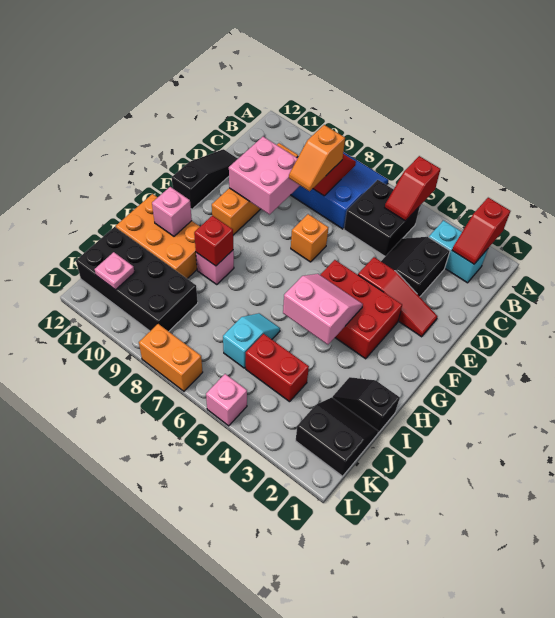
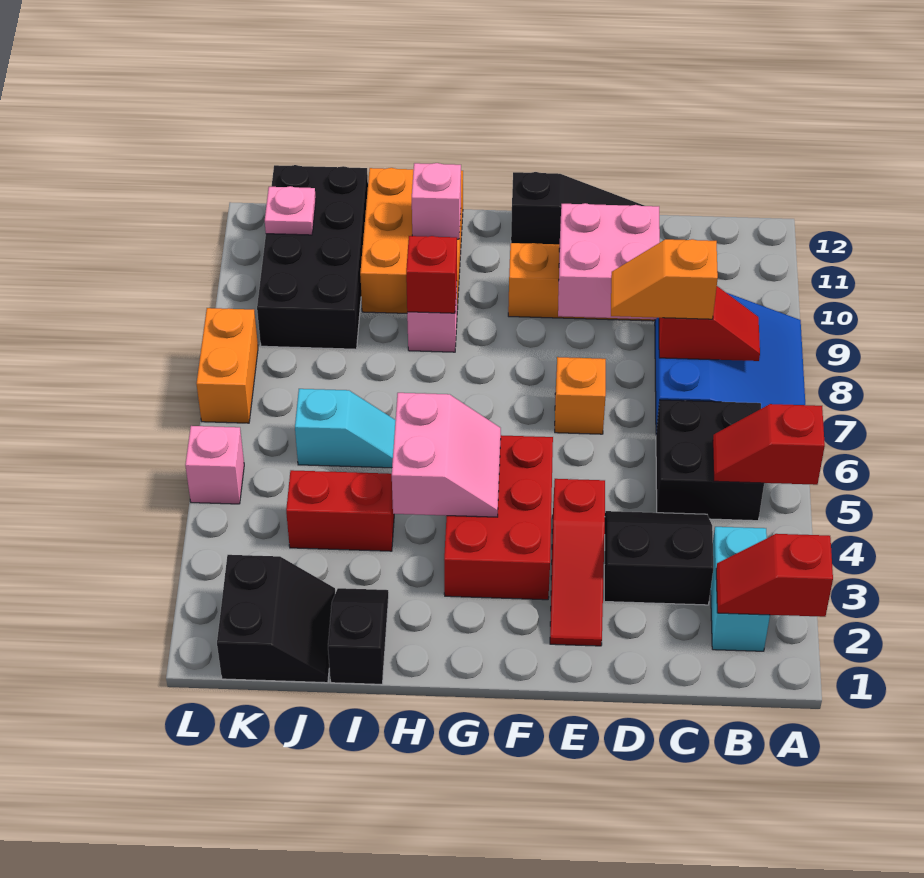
red brick J4:J5 level 1 -> red brick I4:J4 level 1

